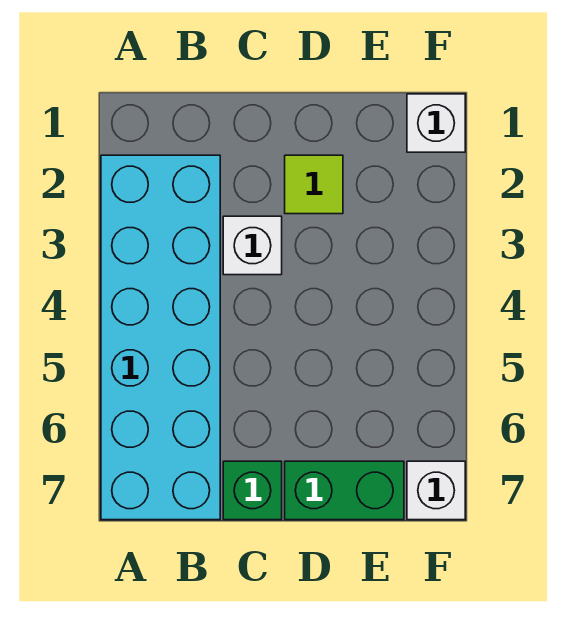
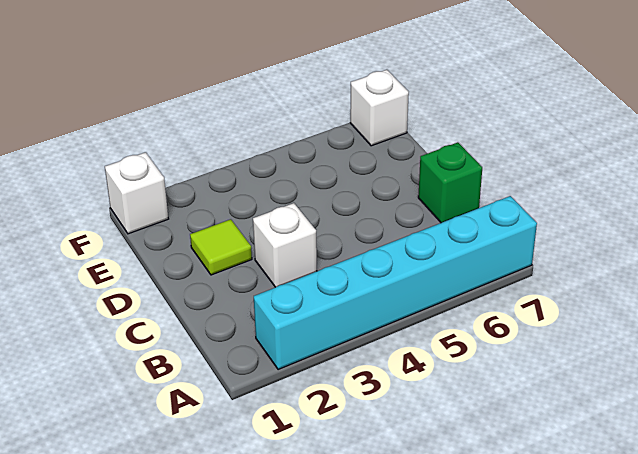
cyan brick A2:B7 level 1 -> cyan brick A2:A7 level 1
green brick D7:E7 level 1 -> none

